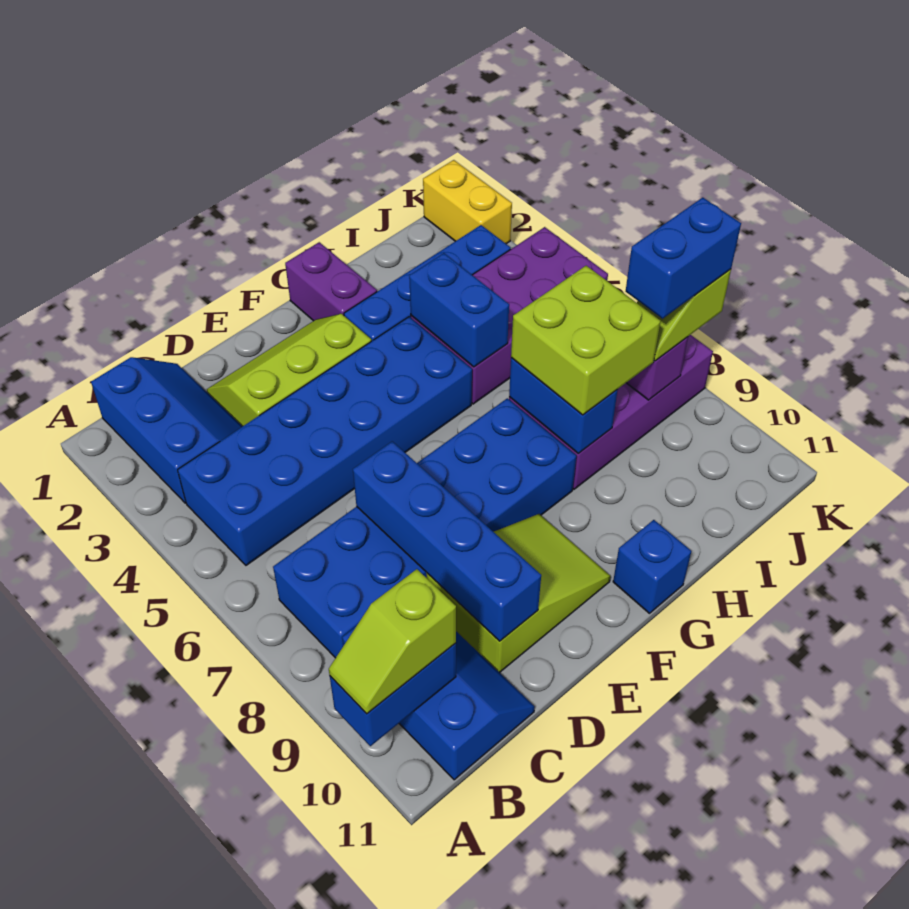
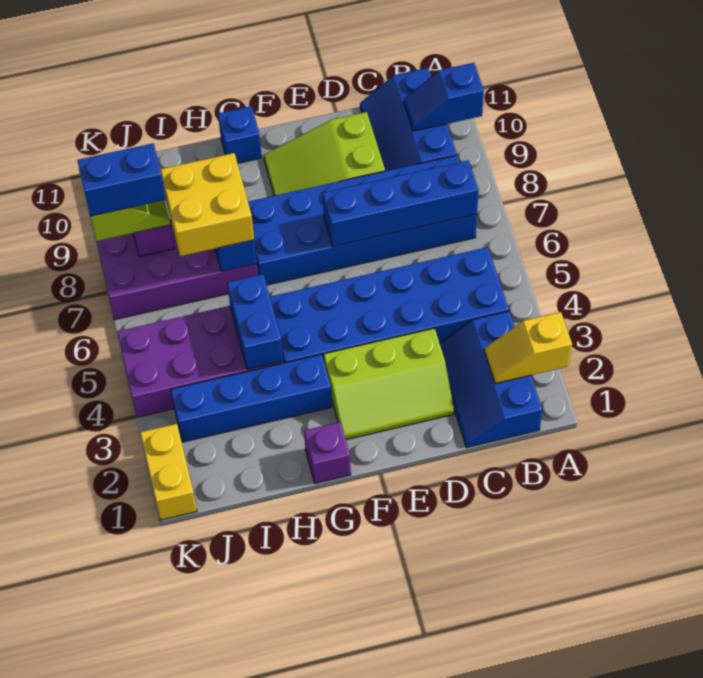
none -> yellow slope A2:B2 level 2 top A
blue brick A10:B10 level 2 -> blue slope A10:B10 level 2 top A
lime slope A10:B10 level 3 top B -> none
blue brick D7:D10 level 2 -> blue brick B7:E7 level 2
purple brick G1:G2 level 1 -> purple brick G1 level 1
lime brick H7:I8 level 3 -> yellow brick H7:I8 level 3

